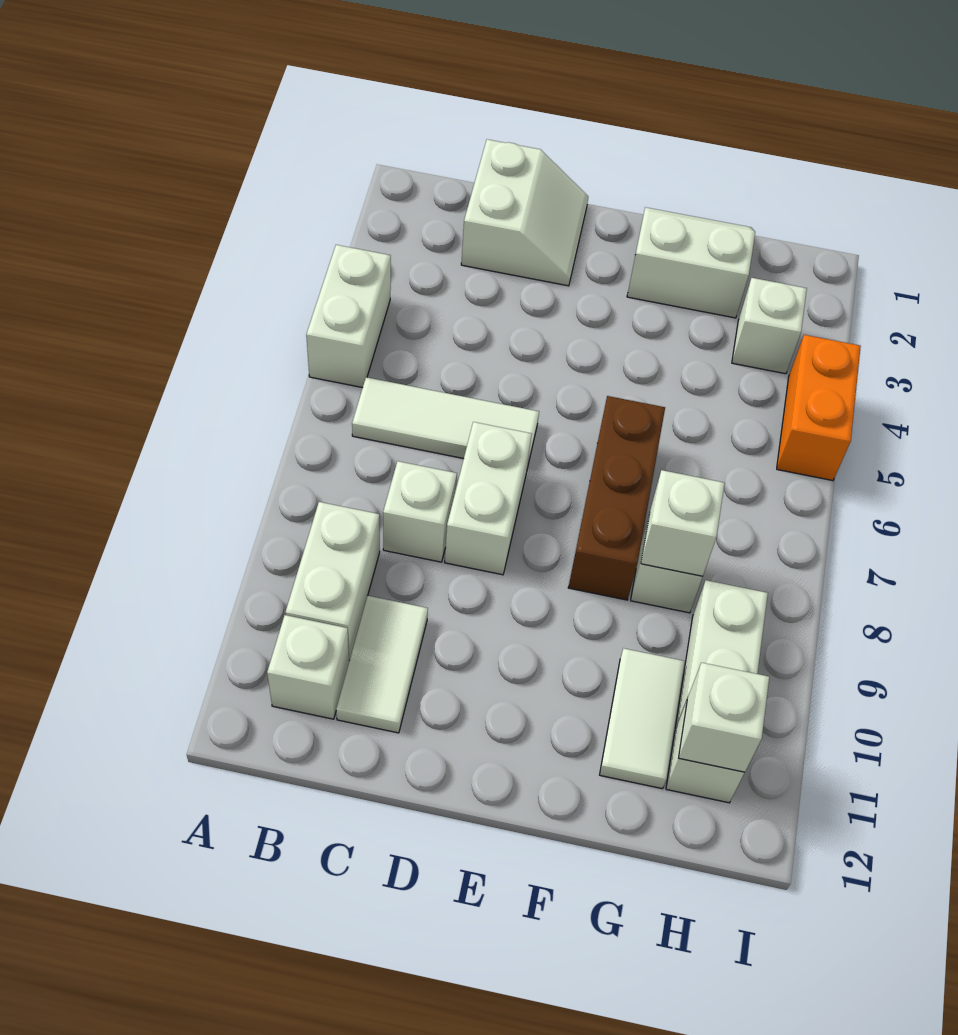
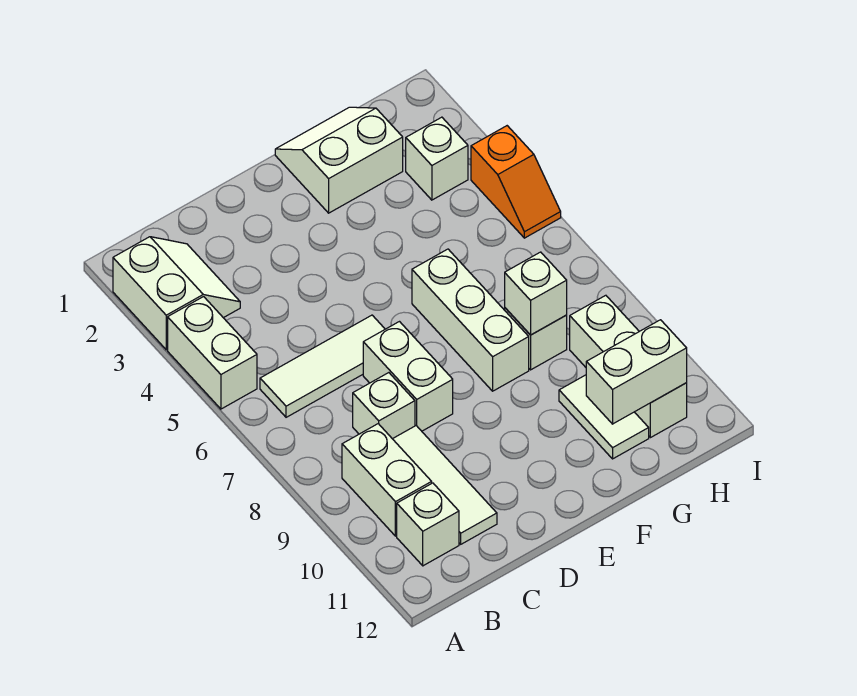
white slope C1:D2 level 1 top C -> white slope A2:B3 level 1 top A
white tile C10:C11 level 1 -> white tile C9:C11 level 1
brown brick F6:F8 level 1 -> white brick F6:F8 level 1
white brick H11 level 2 -> white brick G11:H11 level 2
orange brick I4:I5 level 1 -> orange slope I4:I5 level 1 top 4

